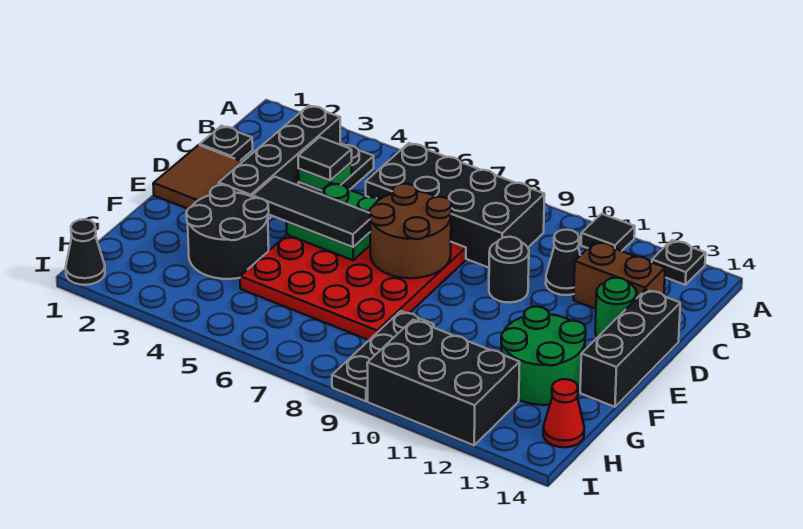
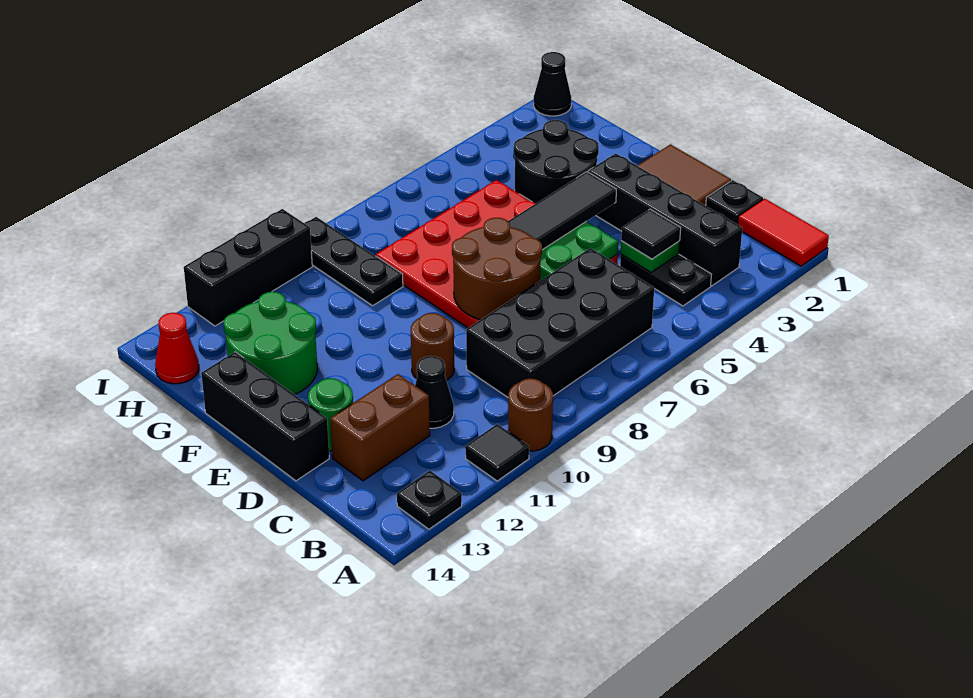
none -> red tile A1:B1 level 1
none -> brown round brick A10 level 1
black round brick D10 level 1 -> brown round brick D10 level 1
black brick H10:I12 level 1 -> black brick I10:I12 level 1

